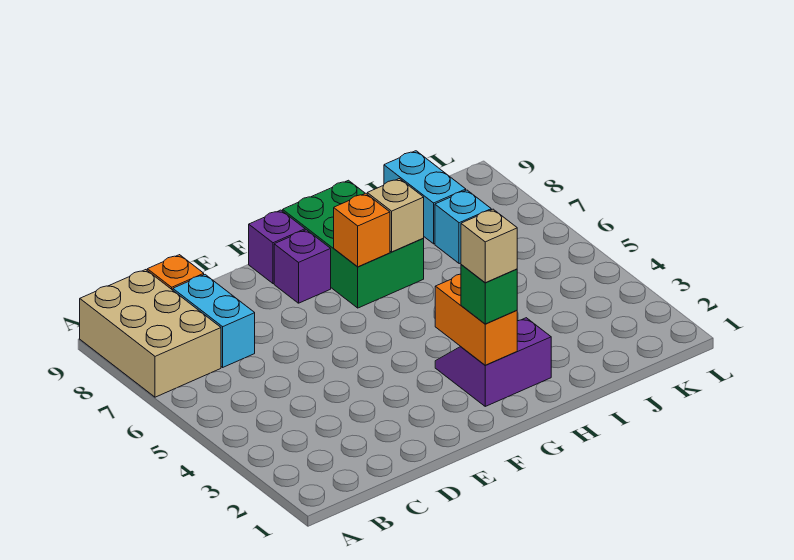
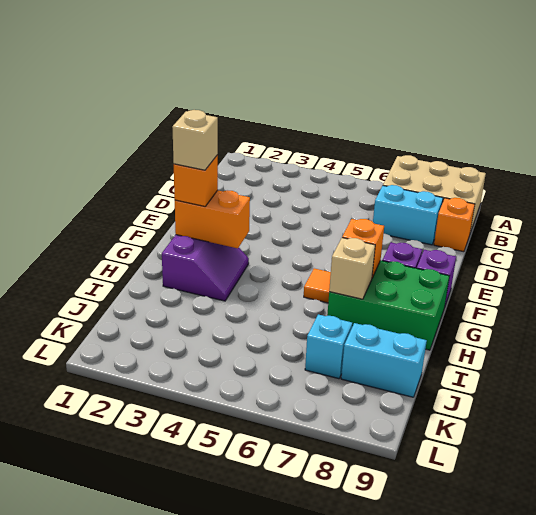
green brick G2 level 3 -> orange brick G2 level 3
none -> orange tile G6 level 1

